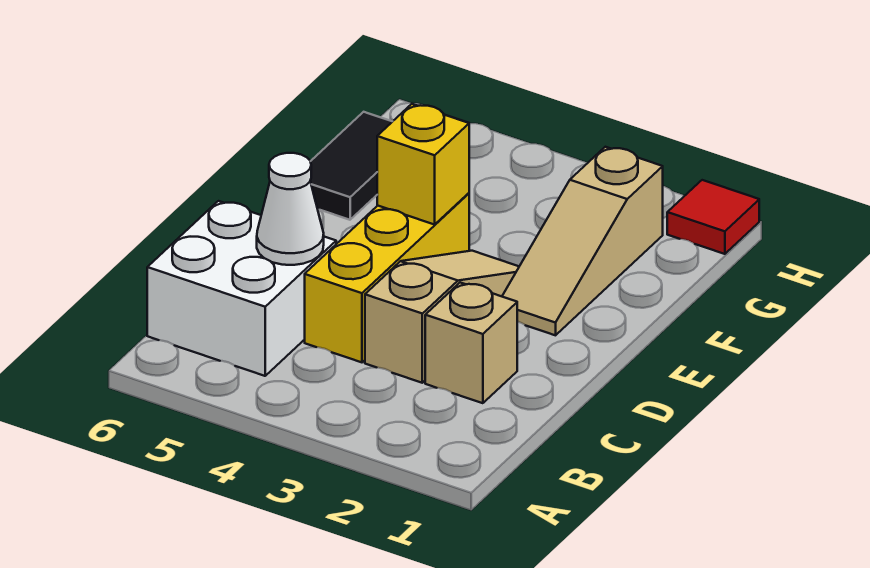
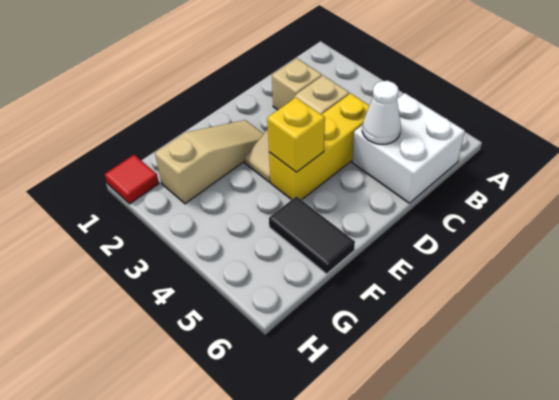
black tile F6:G6 level 1 -> black tile F5:F6 level 1

